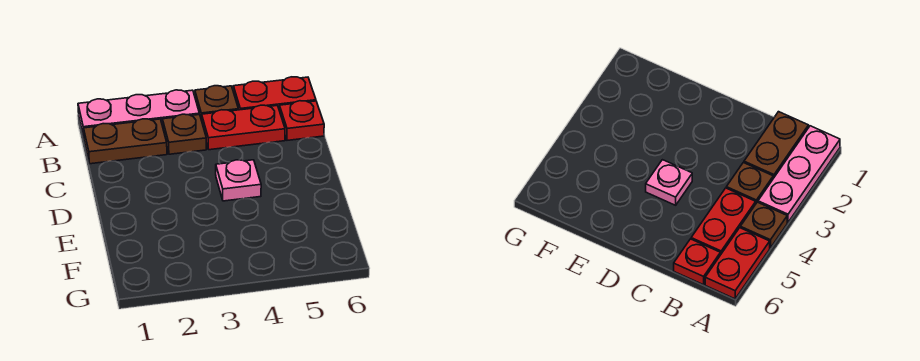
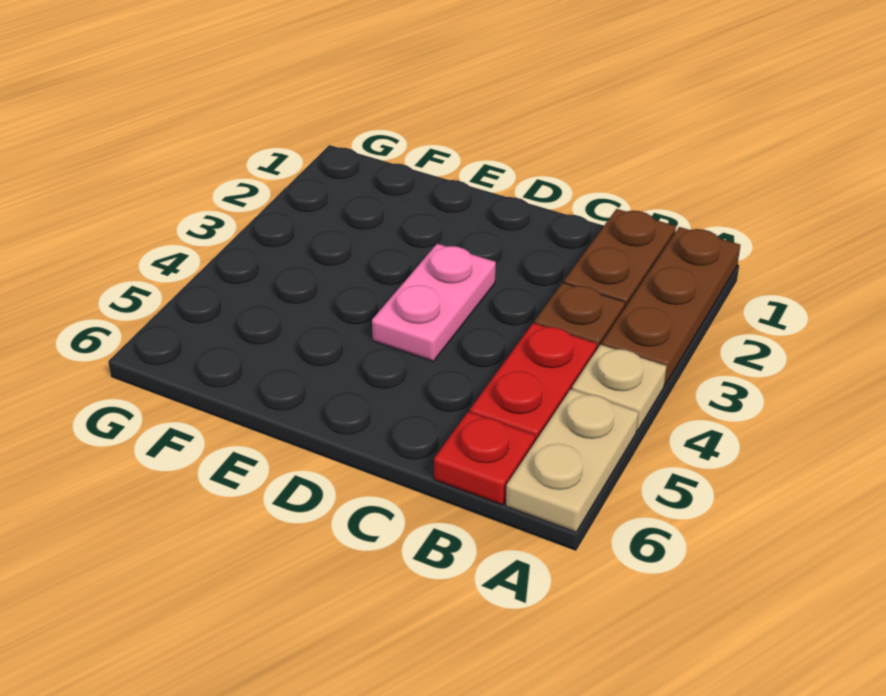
pink plate A1:A3 level 1 -> brown plate A1:A3 level 1
brown plate A4 level 1 -> tan plate A4 level 1
red plate A5:A6 level 1 -> tan plate A5:A6 level 1
pink plate D4 level 1 -> pink plate D3:D4 level 1

